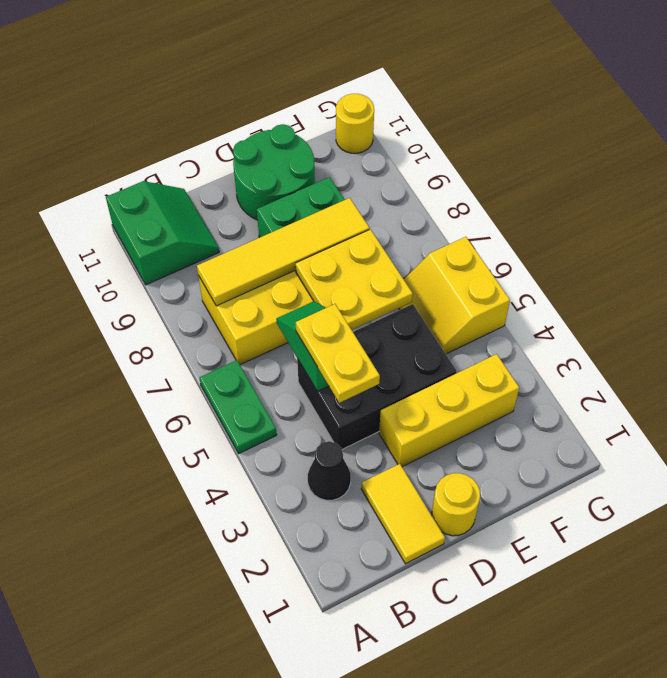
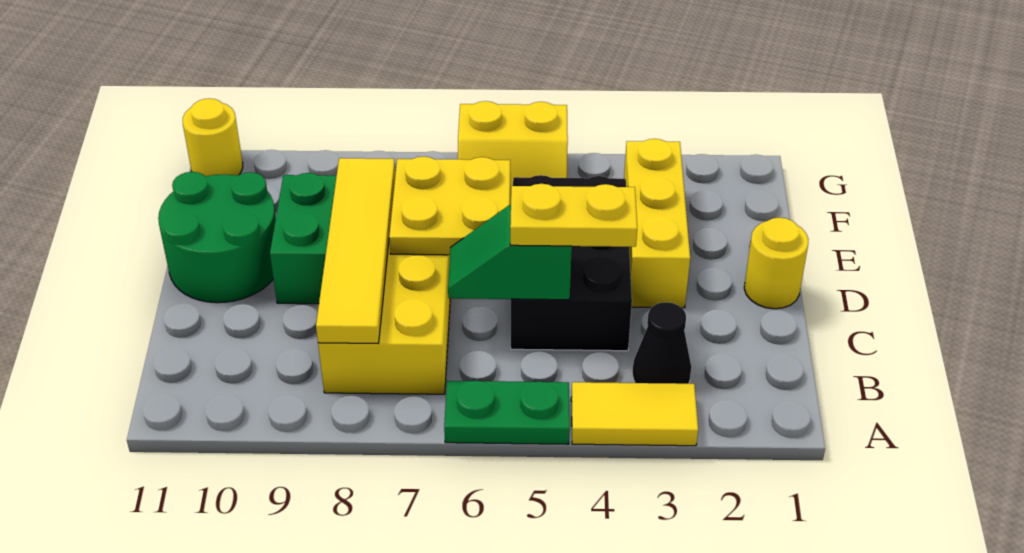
green slope A10:B11 level 1 top A -> none
yellow tile C1:C2 level 1 -> yellow tile A3:A4 level 1

